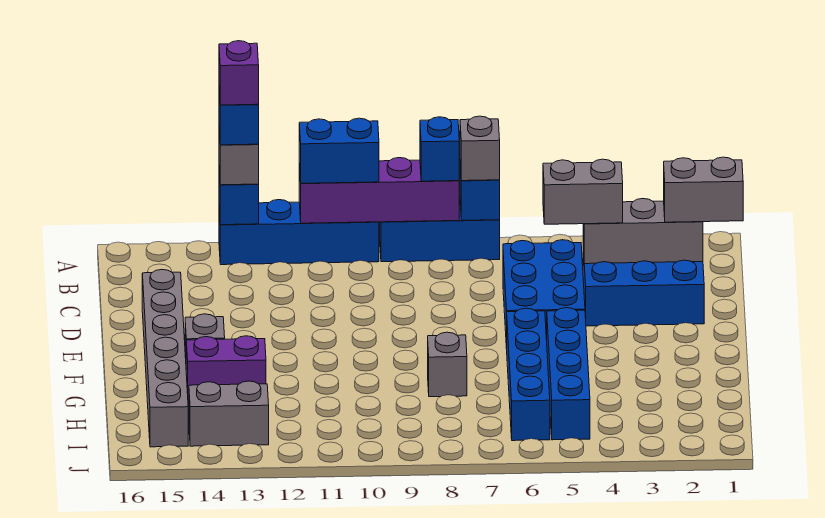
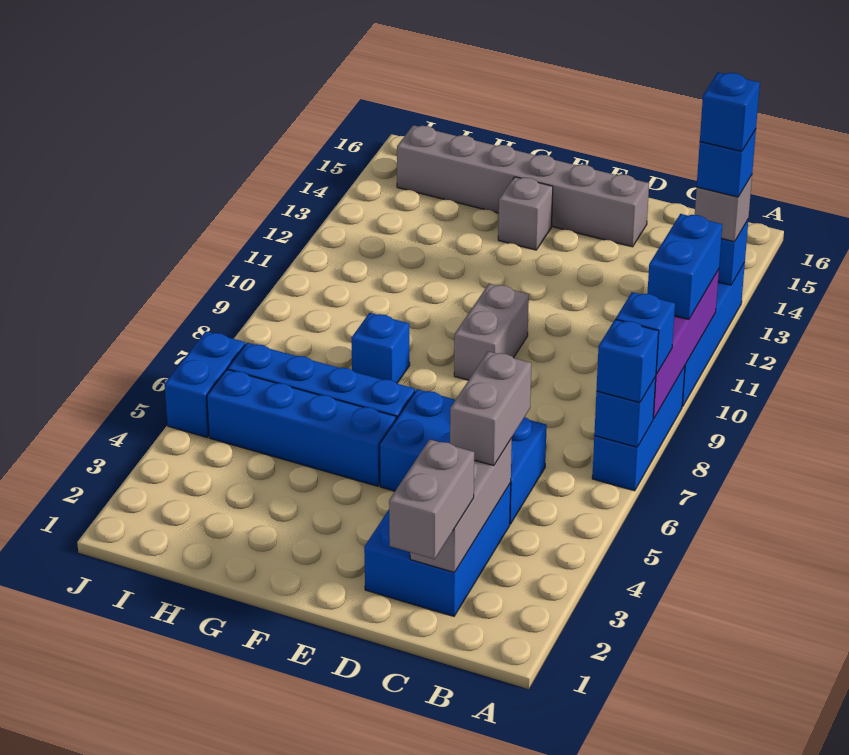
grey brick A7 level 3 -> blue brick A7 level 3
purple brick A13 level 5 -> blue brick A13 level 5
grey brick G8 level 1 -> blue brick G8 level 1
purple brick G13:G14 level 1 -> none
grey brick I13:I14 level 1 -> grey brick E9:E10 level 1
none -> blue brick J5:J6 level 1

